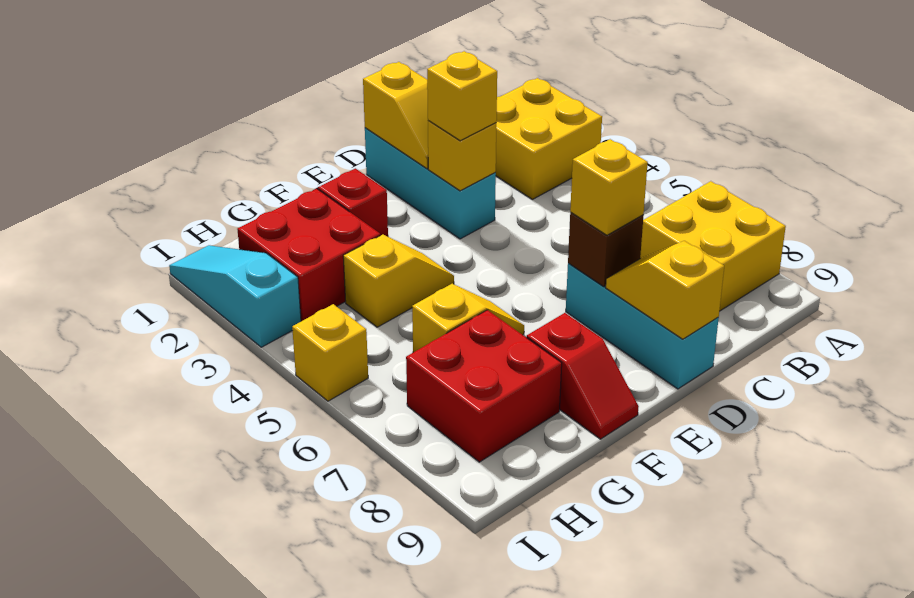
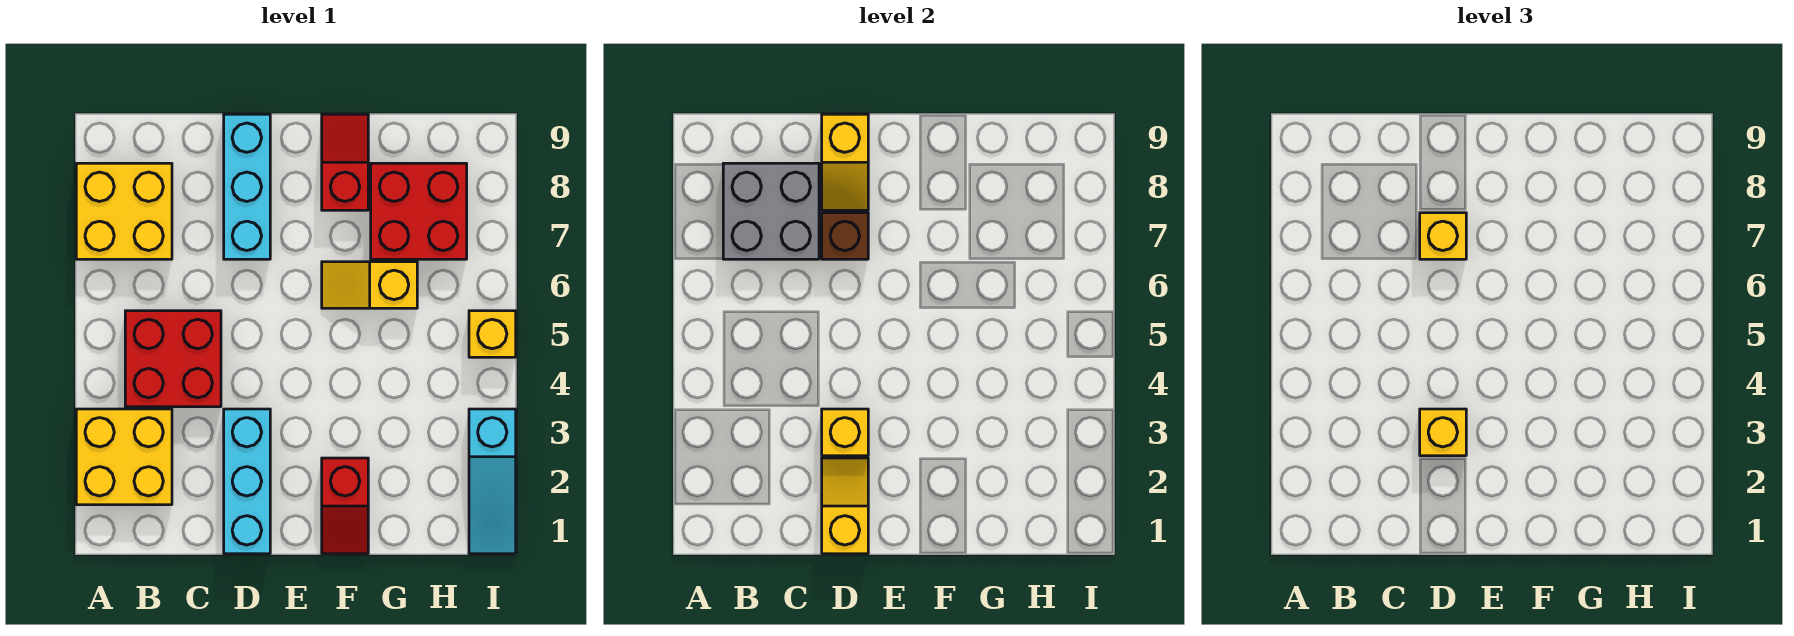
none -> grey brick B7:C8 level 2
yellow slope F4:G4 level 1 top G -> none
red brick G2:H3 level 1 -> red brick B4:C5 level 1

